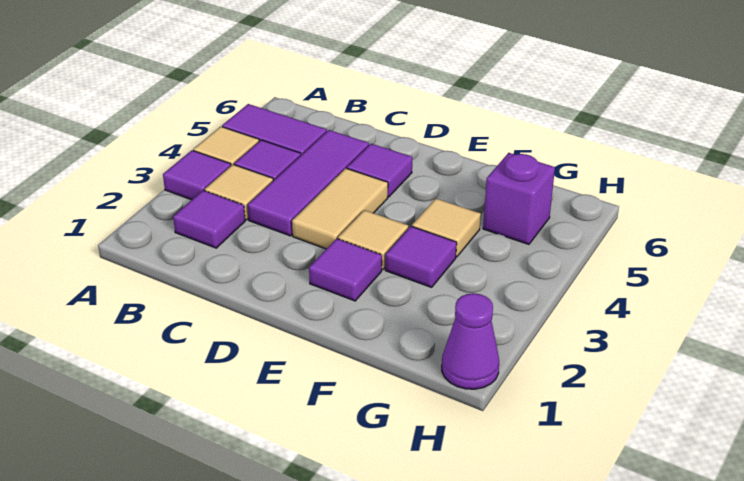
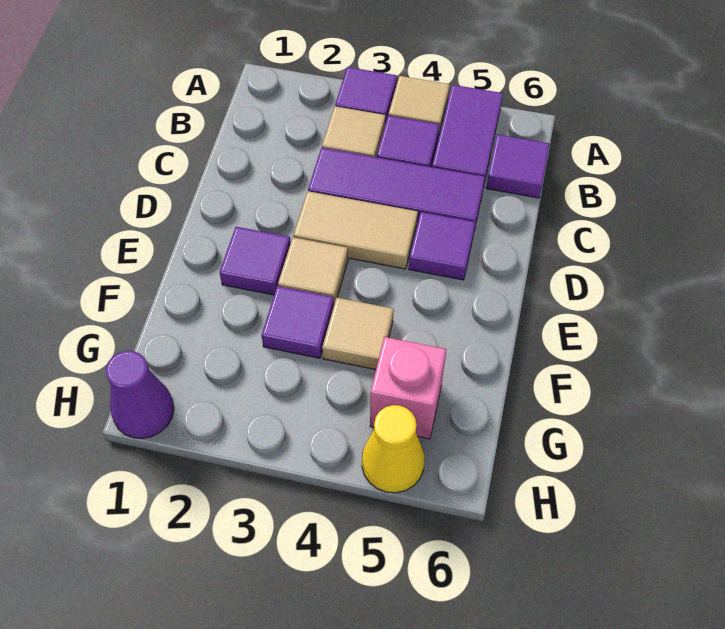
purple tile B2 level 1 -> purple tile B6 level 1
purple brick G5 level 1 -> pink brick G5 level 1
none -> yellow cone H5 level 1

